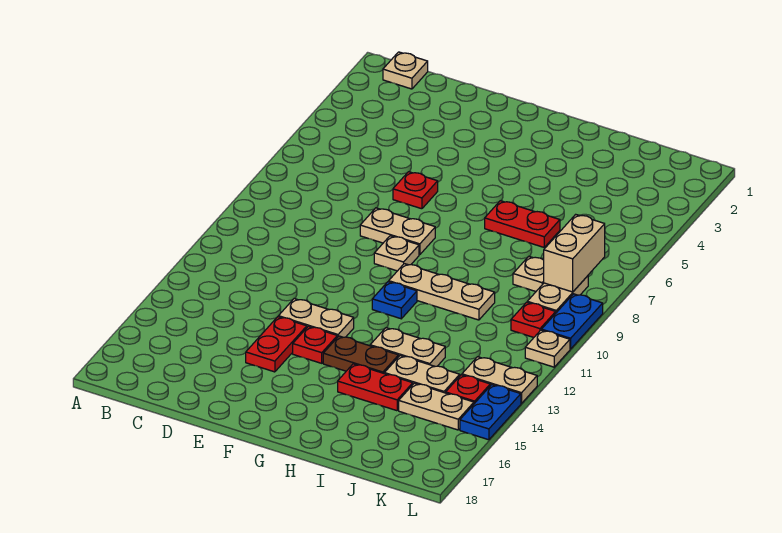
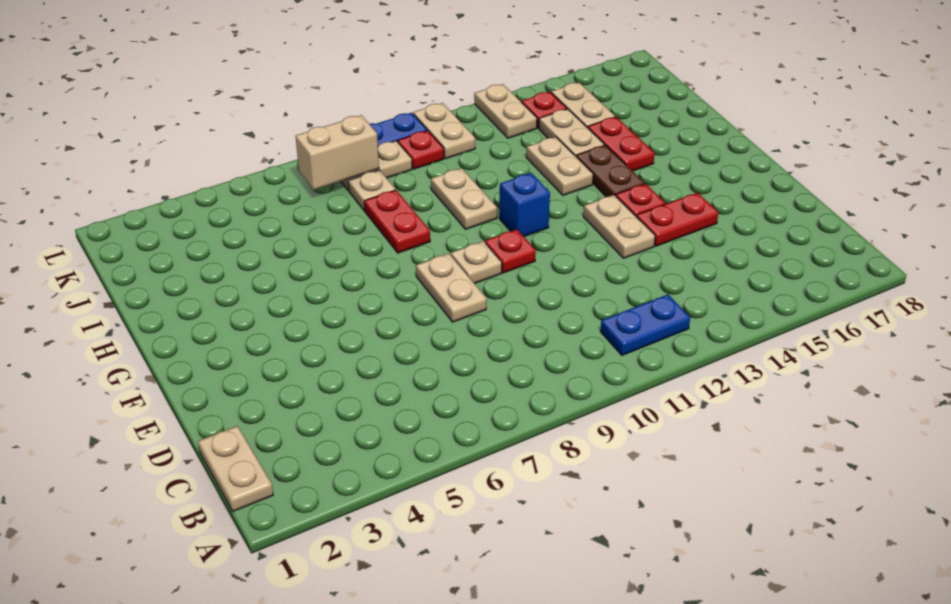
tan plate B1 level 1 -> tan plate B1:C1 level 1
red plate E6 level 1 -> red plate F10 level 1
tan plate G10:I10 level 1 -> tan plate H10:I10 level 1
blue plate G11 level 1 -> blue brick G11 level 1
red plate H6:I6 level 1 -> red plate H8:I8 level 1
tan plate L11 level 1 -> tan plate K11:L11 level 1
blue plate L14:L15 level 1 -> blue plate B11:B12 level 1

